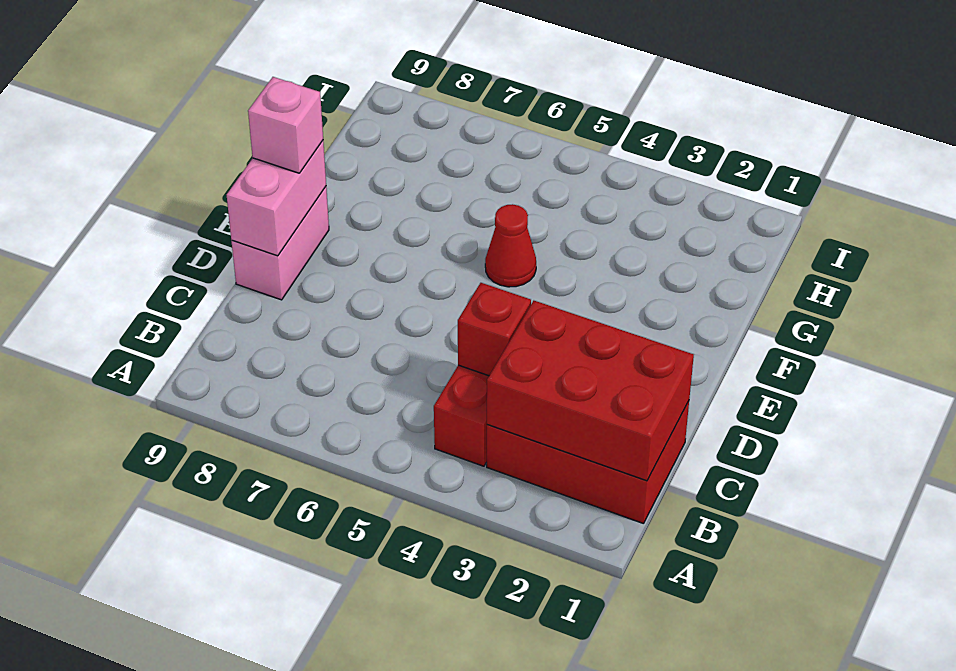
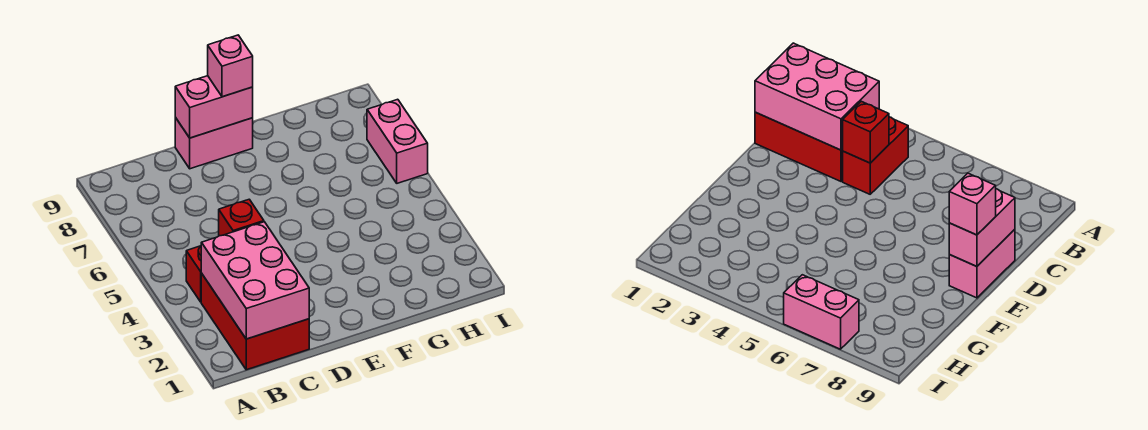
red brick B1:C3 level 2 -> pink brick B1:C3 level 2
red cone F5 level 1 -> none
none -> pink brick I6:I7 level 1

